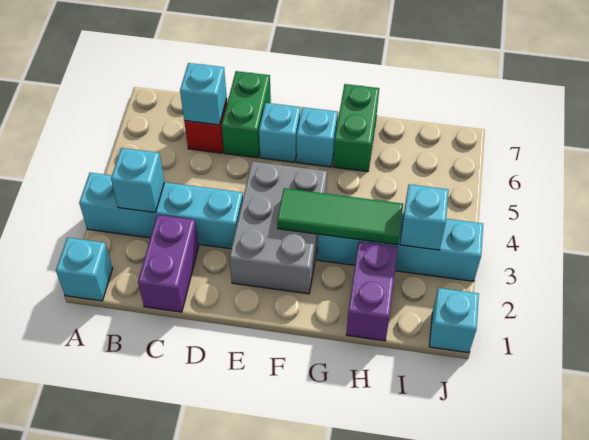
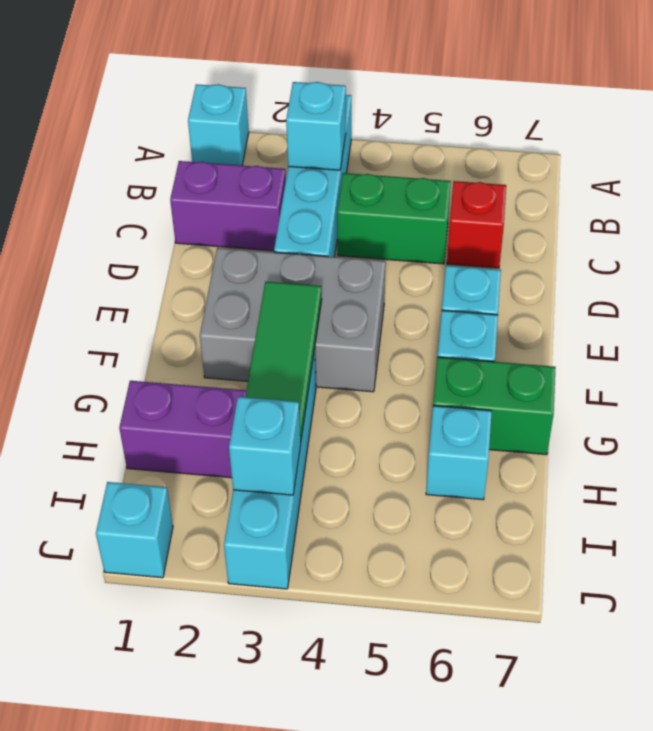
cyan brick C6 level 2 -> cyan brick H6 level 1
green brick D6:D7 level 1 -> green brick C4:C5 level 1

